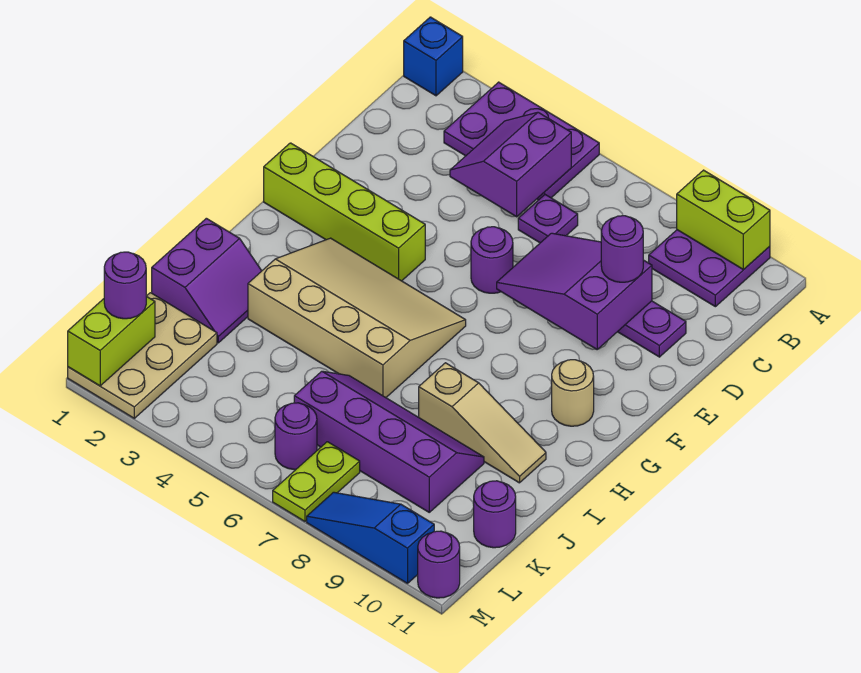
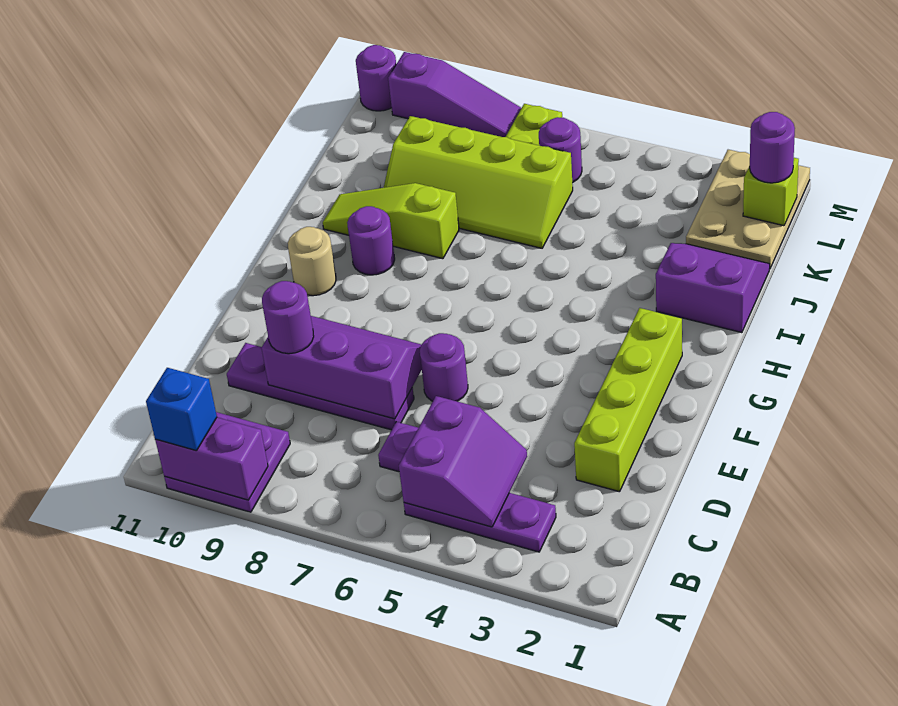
blue brick A1 level 1 -> blue brick A10 level 3
purple plate A3:B5 level 1 -> purple plate B3:B5 level 1
lime brick A9:A10 level 2 -> purple brick A9:A10 level 2
purple slope D7:E9 level 2 top 9 -> purple slope D7:E9 level 2 top D
lime brick F1:F4 level 1 -> lime brick D2:G2 level 1
tan slope G3:I6 level 1 top I -> none
purple slope I1:J2 level 1 top 1 -> purple slope I1:J2 level 1 top I
tan slope I8:I10 level 1 top 8 -> lime slope I8:I10 level 1 top 8
purple slope J6:K9 level 1 top K -> lime slope J6:K9 level 1 top K
purple round brick K11 level 1 -> purple round brick H9 level 1
lime brick L1:M1 level 2 -> lime brick L1 level 2
blue slope M8:M10 level 1 top 10 -> purple slope M8:M10 level 1 top 10

